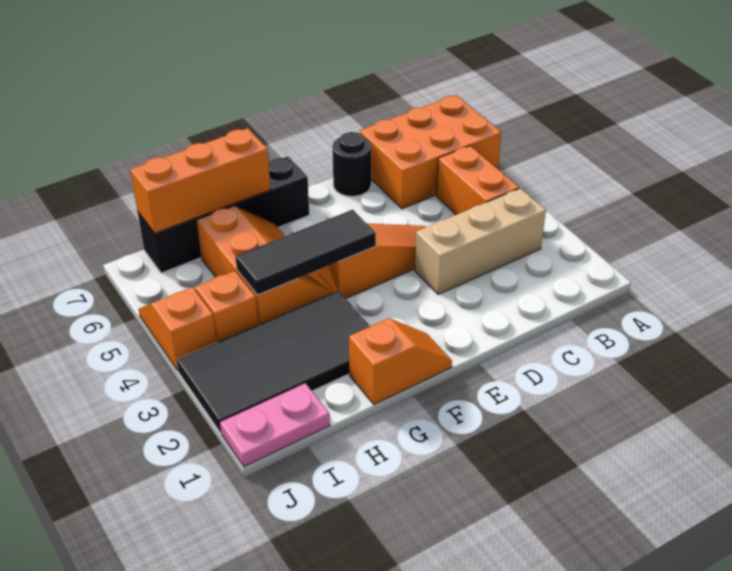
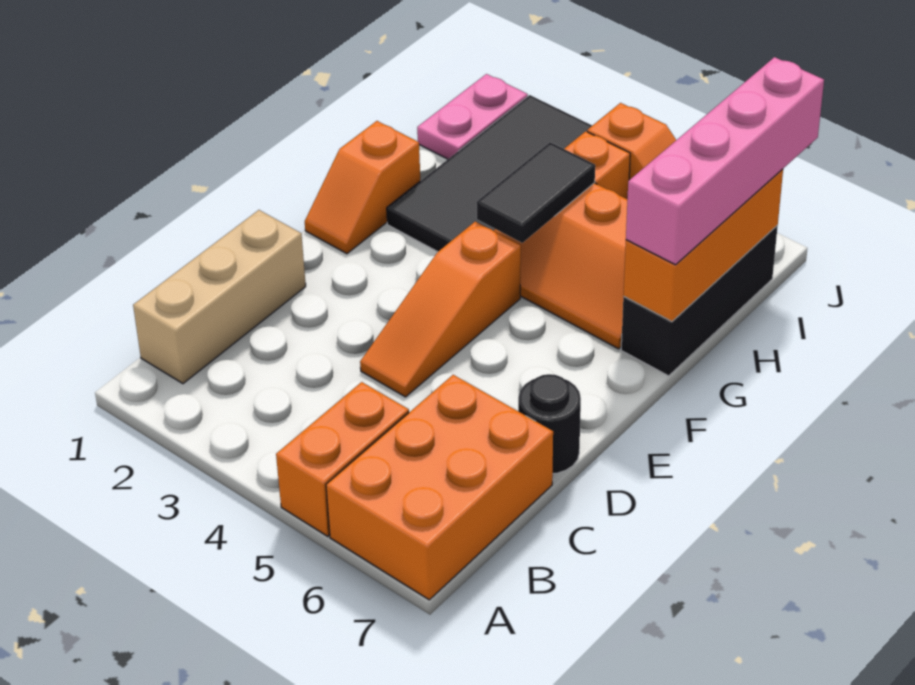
tan brick B3:D3 level 1 -> tan brick B1:D1 level 1
orange brick B4:B5 level 1 -> orange brick A5:B5 level 1
black tile F4:H4 level 2 -> black tile G4:H4 level 2
black brick F7:I7 level 1 -> black brick G7:I7 level 1
none -> pink brick G7:J7 level 3

